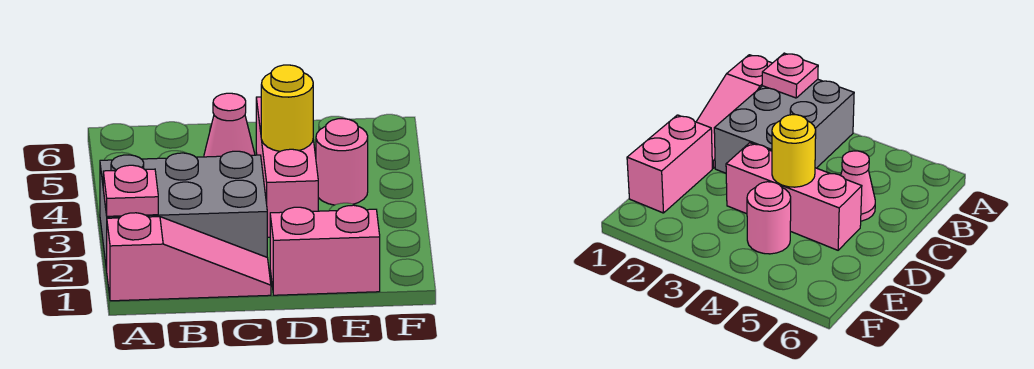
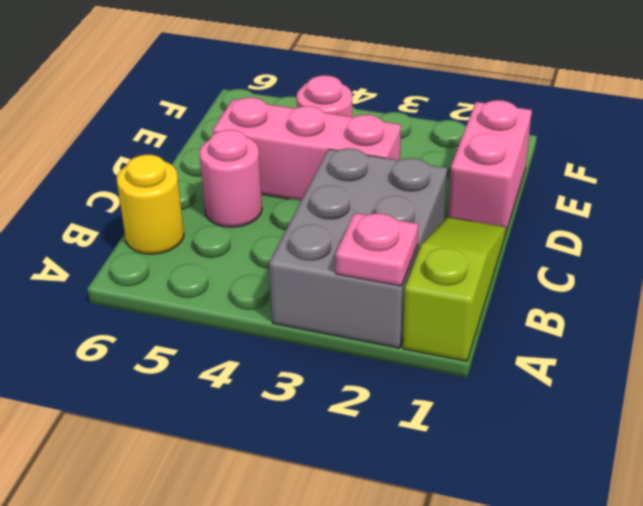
pink slope A1:C1 level 1 top A -> lime slope A1:C1 level 1 top A
pink cone C5 level 1 -> pink round brick C5 level 1
yellow round brick D4 level 2 -> yellow round brick B6 level 1

